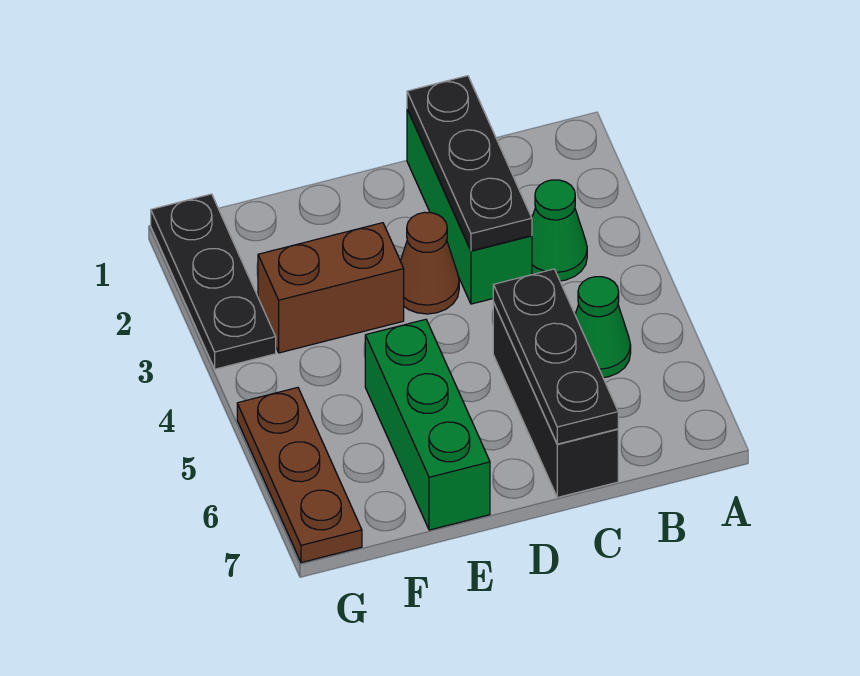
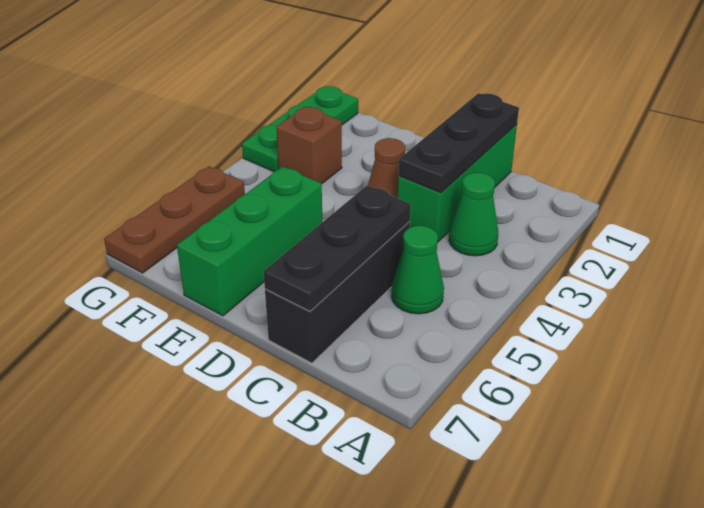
brown brick E3:F3 level 1 -> brown brick F3 level 1
black plate G1:G3 level 1 -> green plate G1:G3 level 1

